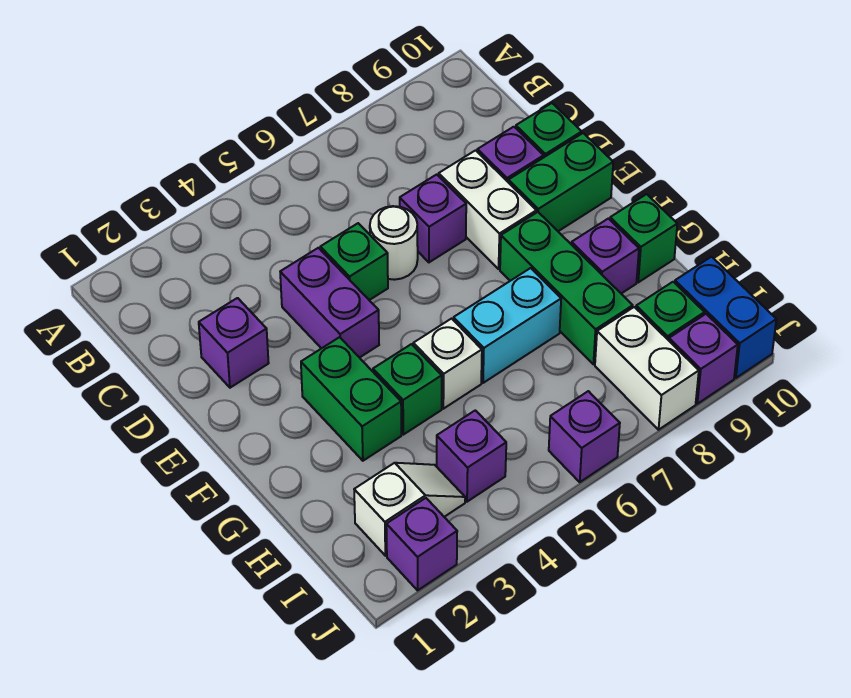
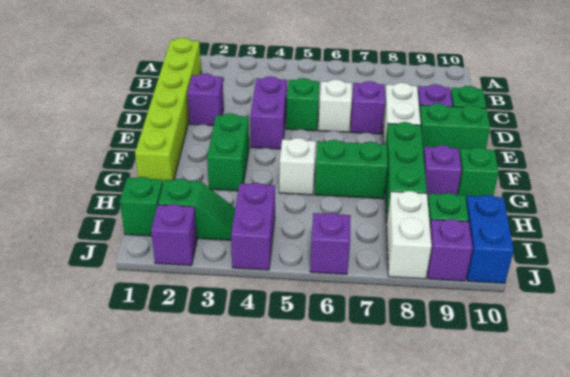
none -> lime brick B1:G1 level 1
white round brick D6 level 1 -> white brick D6 level 1
green brick G4 level 1 -> green brick I1 level 1
cyan brick G6:G7 level 1 -> green brick G6:G7 level 1
white slope I2:I3 level 1 top 2 -> green slope I2:I3 level 1 top 2
purple brick I4 level 1 -> purple brick I4:J4 level 1

